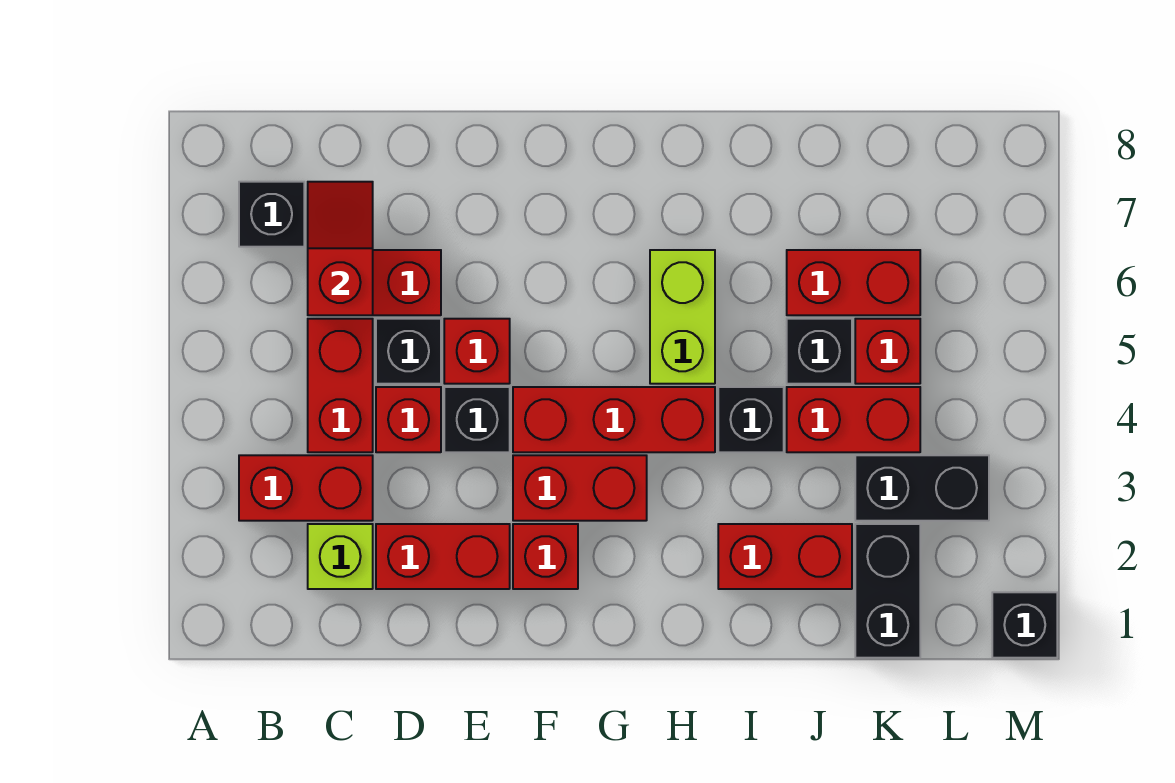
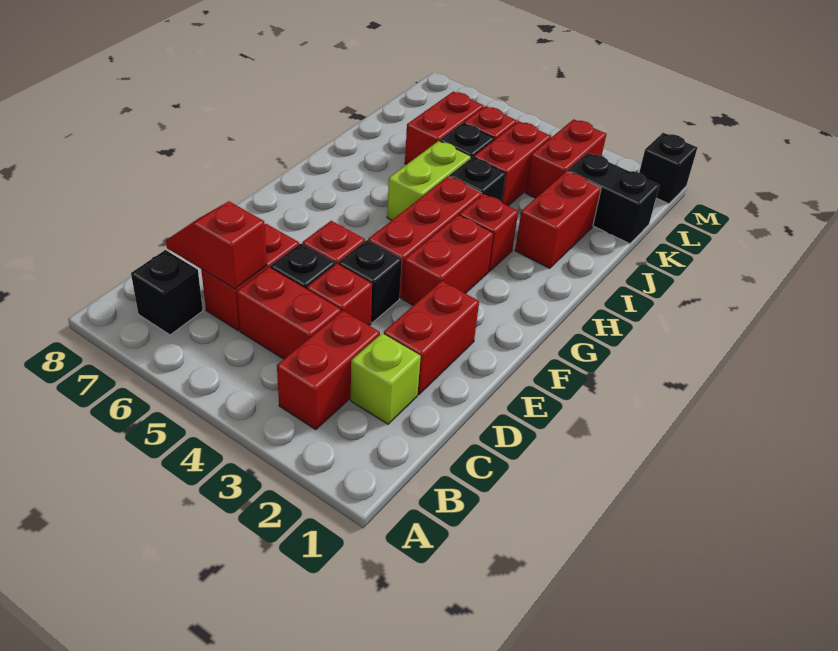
red brick F2 level 1 -> red brick H3 level 1
lime brick H5:H6 level 1 -> lime brick H5:I5 level 1
black brick K3:L3 level 1 -> red brick K3:L3 level 1

